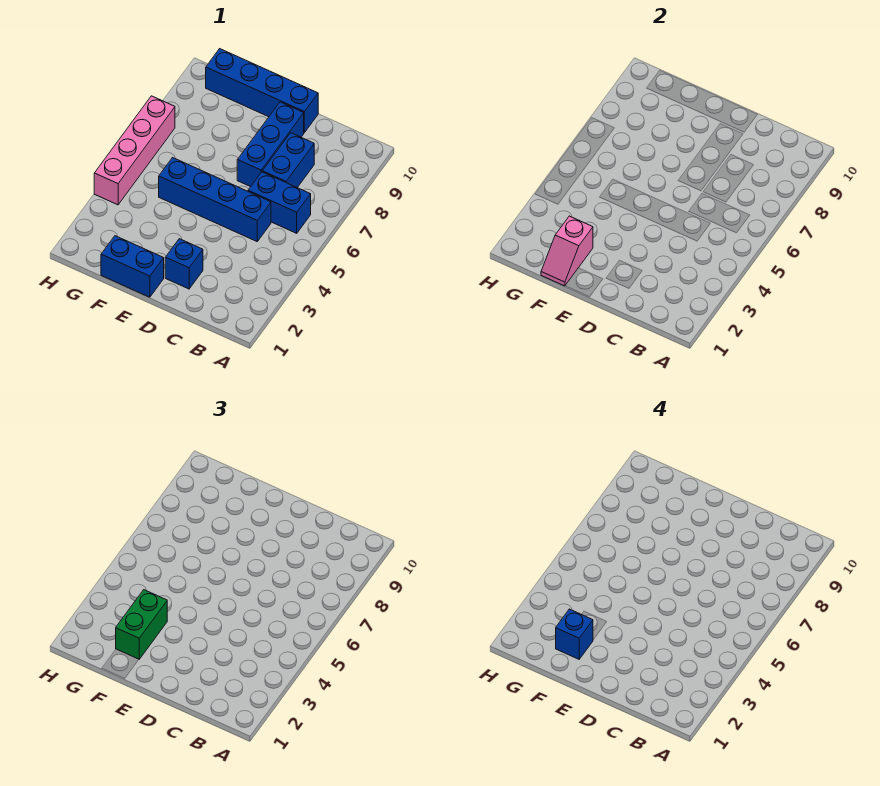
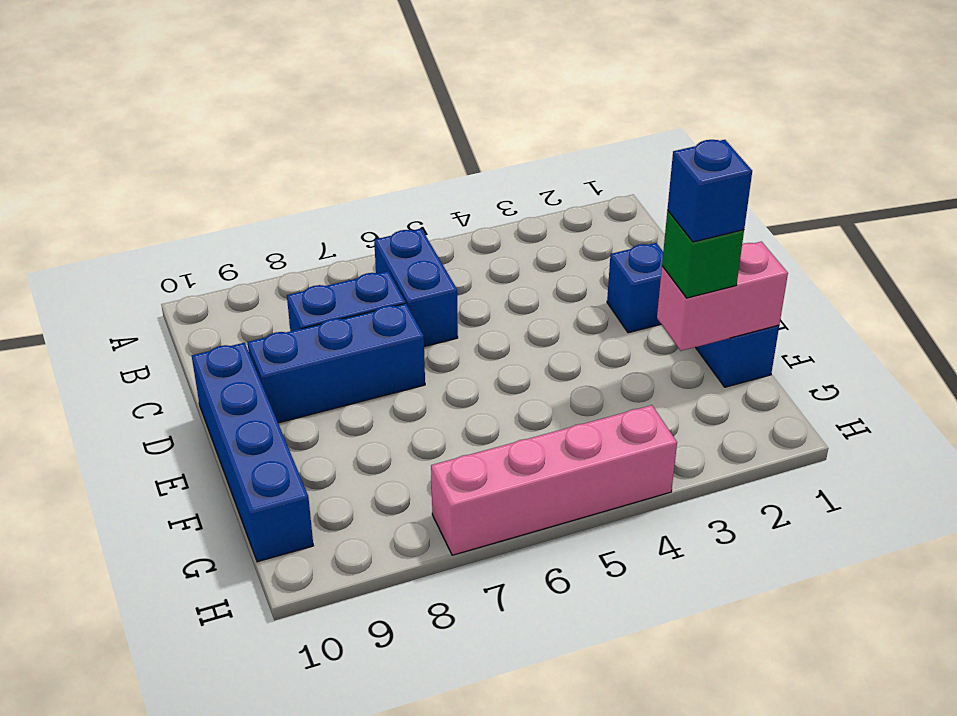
blue brick C5:F5 level 1 -> none
pink slope F1:F2 level 2 top 2 -> pink brick F1:F2 level 2
green brick F2:F3 level 3 -> green brick F2 level 3

